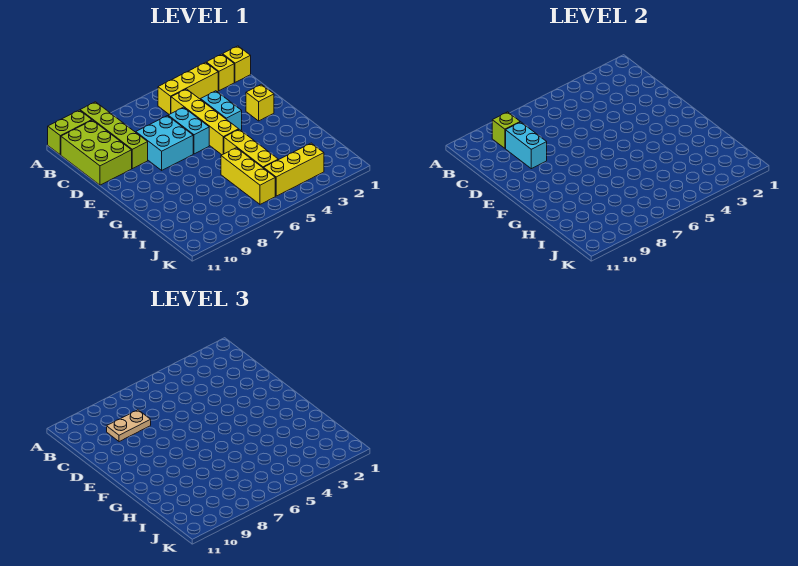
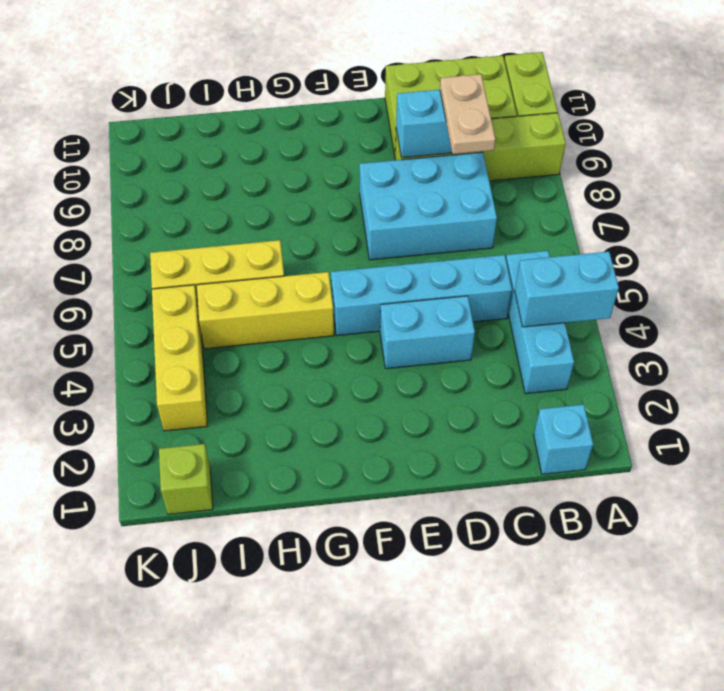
yellow brick B1 level 1 -> cyan brick B1 level 1
yellow brick B2 level 1 -> none
yellow brick B3:B5 level 1 -> cyan brick B3:B5 level 1
lime brick B9 level 2 -> lime brick J1 level 1
yellow brick C5:F5 level 1 -> cyan brick C5:F5 level 1
cyan brick D6:E6 level 1 -> cyan brick A4:B4 level 2
cyan brick D7:E8 level 1 -> cyan brick C7:E8 level 1
yellow brick E2 level 1 -> none

